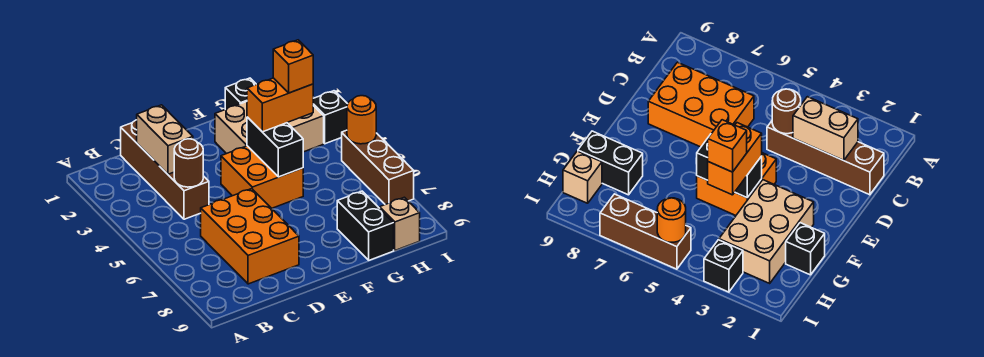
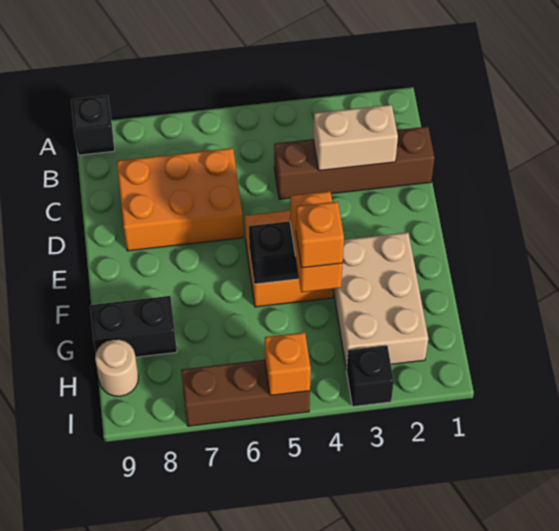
brown round brick C4 level 2 -> none
black brick G1 level 1 -> black brick A9 level 1
tan brick H9 level 1 -> tan round brick H9 level 1
orange round brick I5 level 2 -> orange brick I5 level 2

